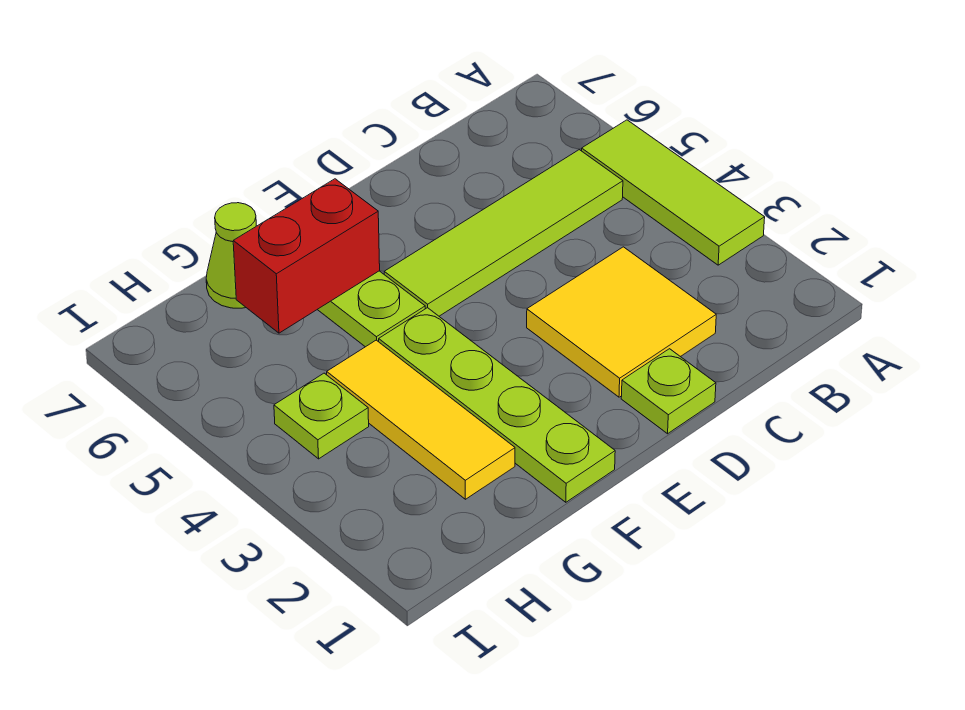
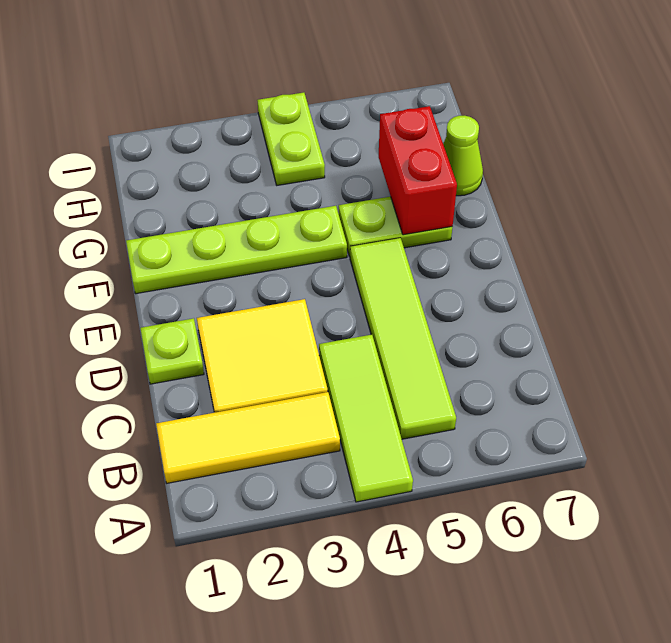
lime tile A3:A5 level 1 -> lime tile A4:C4 level 1
yellow tile G2:G4 level 1 -> yellow tile B1:B3 level 1
lime plate H4 level 1 -> lime plate H4:I4 level 1

